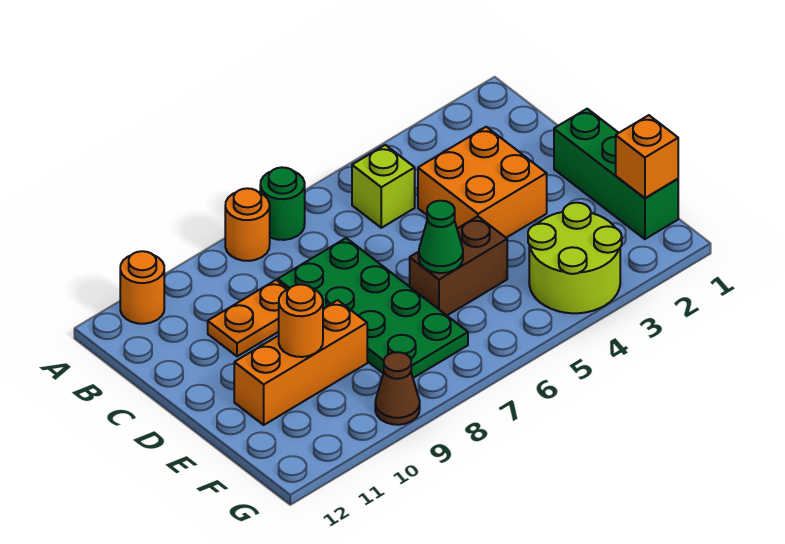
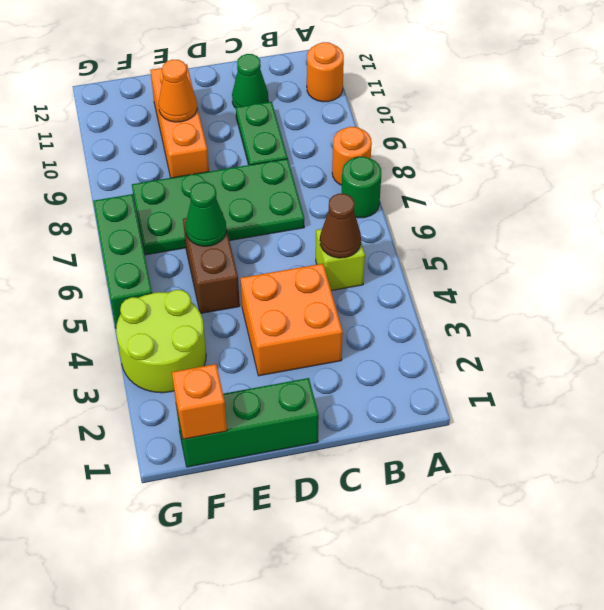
orange plate C9:C10 level 1 -> green plate C9:C10 level 1
none -> green cone C11 level 1
orange round brick E10 level 2 -> orange cone E10 level 2
none -> green brick G5:G7 level 1
brown cone G9 level 1 -> brown cone B5 level 2

